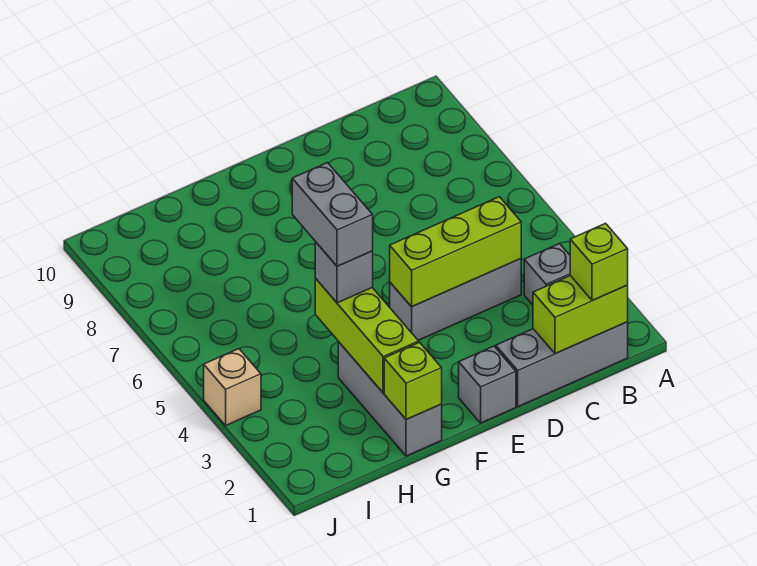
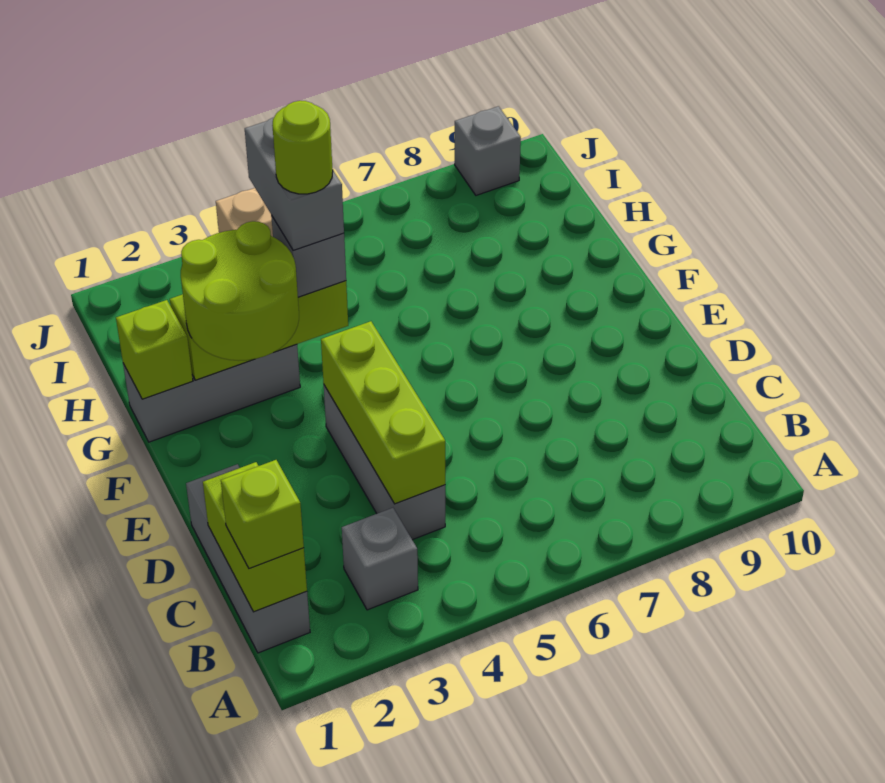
grey brick E1 level 1 -> grey brick J9 level 1
none -> lime round brick F2:G3 level 3
grey brick G4:G5 level 4 -> grey brick G4:H4 level 4
none -> lime round brick G4 level 5

